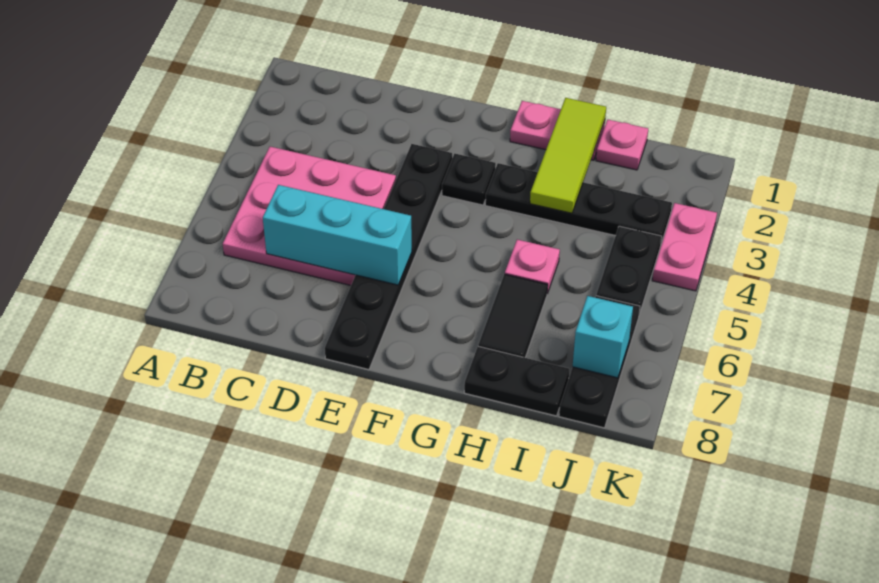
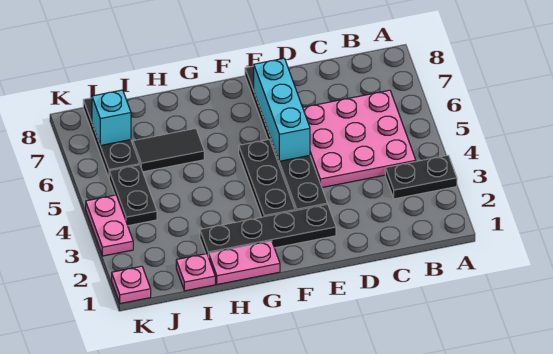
cyan brick C6:E6 level 2 -> cyan brick E5:E7 level 2
black plate F3 level 1 -> black plate F3:F5 level 1
black plate G3:J3 level 1 -> black plate E2:H2 level 1
lime tile H1:H3 level 2 -> none
pink plate H5 level 1 -> pink plate K1 level 1
black tile H6:H7 level 1 -> black tile H6:I6 level 1
black plate H8:I8 level 1 -> black plate A3:B3 level 1

